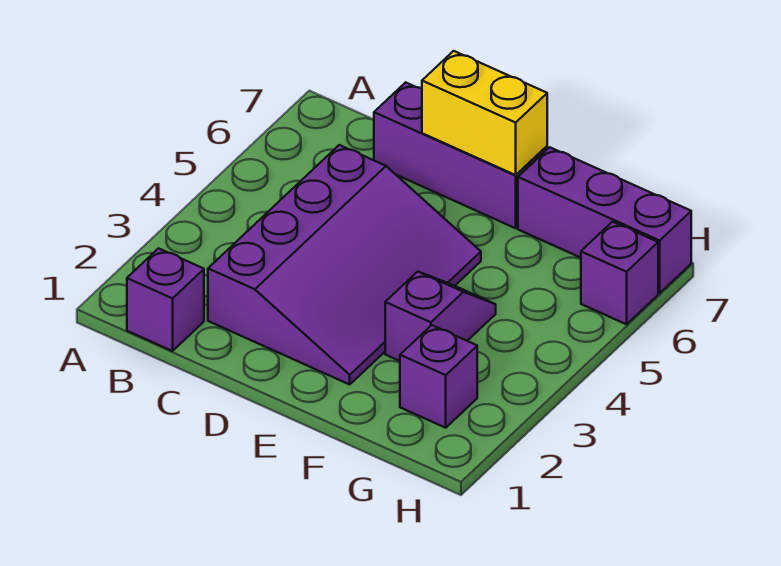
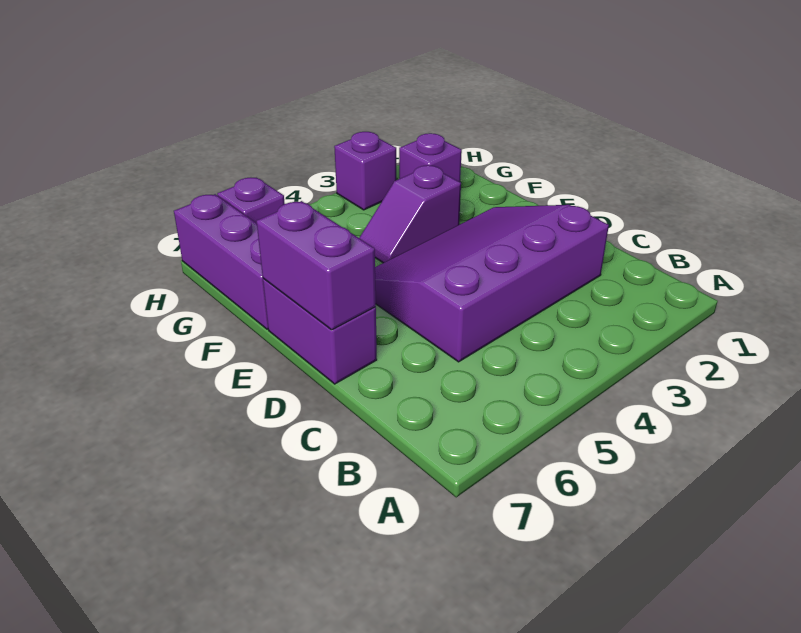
purple brick B1 level 1 -> purple brick H3 level 1
purple brick C7:E7 level 1 -> purple brick D7:E7 level 1
yellow brick D7:E7 level 2 -> purple brick D7:E7 level 2

